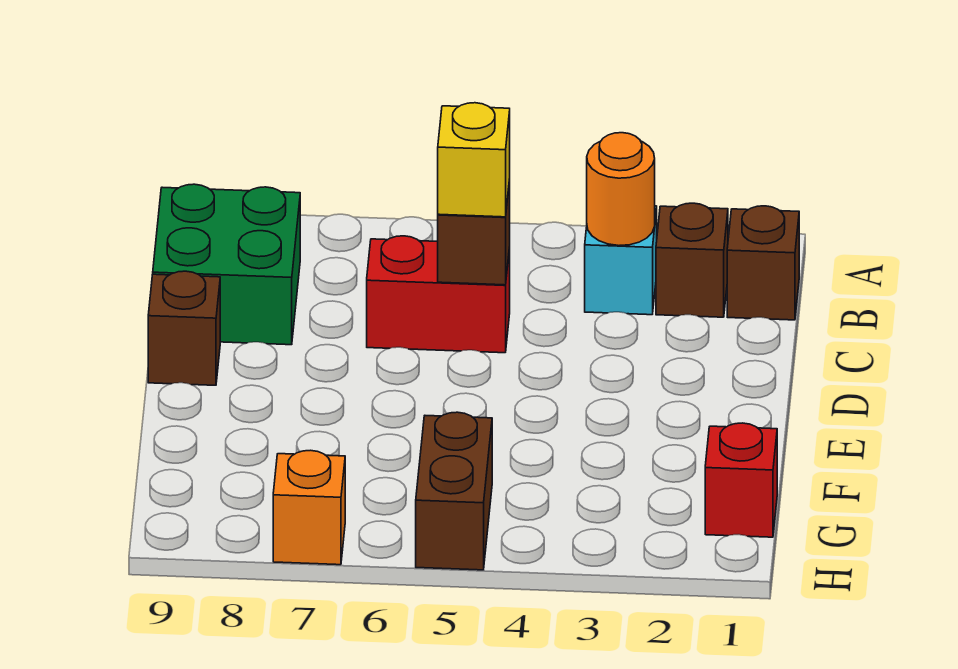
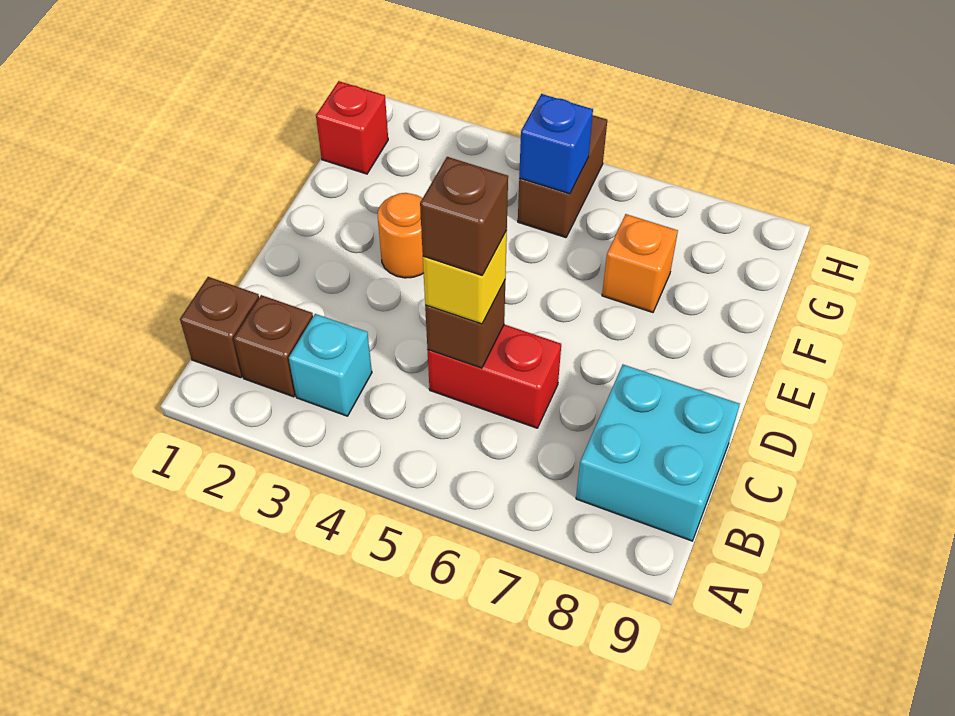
orange round brick B3 level 2 -> orange round brick E3 level 1
green brick B8:C9 level 1 -> cyan brick B8:C9 level 1
brown brick D9 level 1 -> brown brick C5 level 4
none -> blue brick G5 level 2
orange brick H7 level 1 -> orange brick F7 level 1

